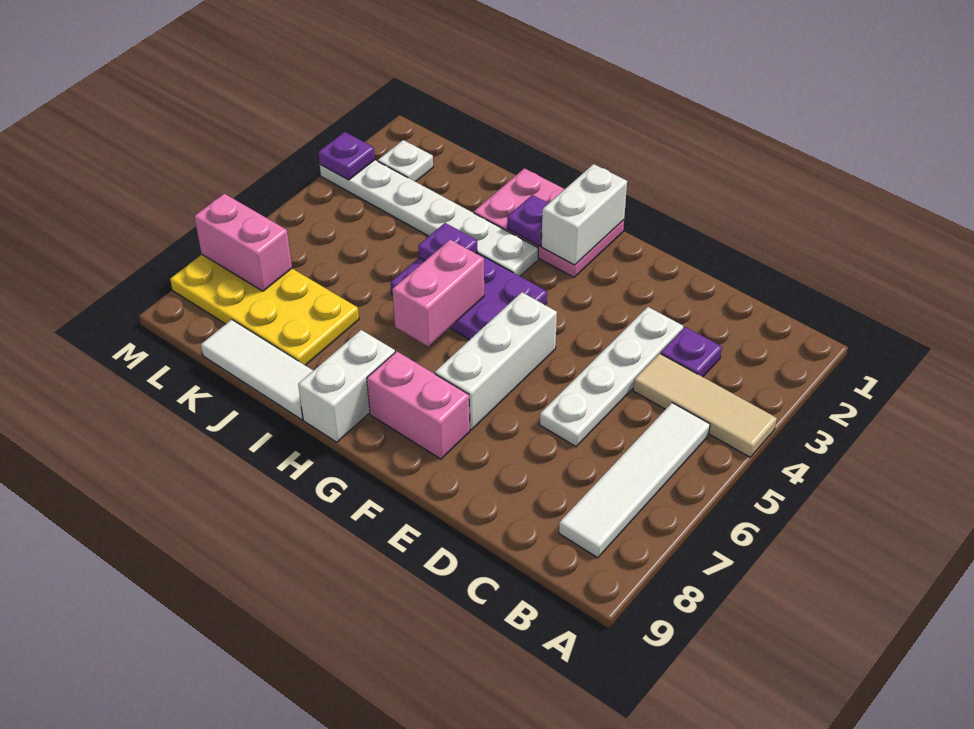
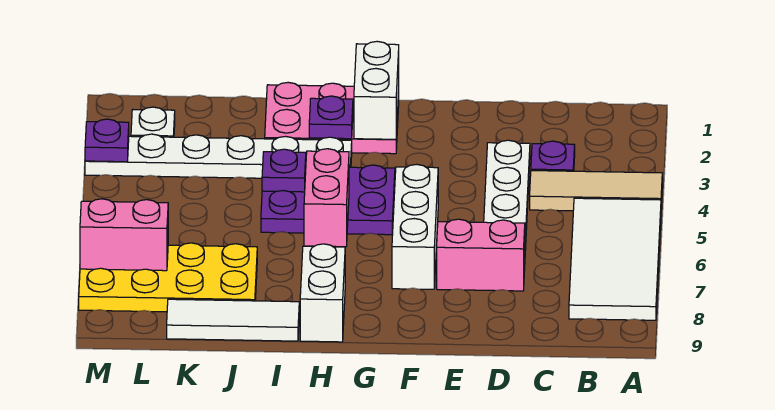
white tile B5:B8 level 1 -> white tile A5:B8 level 1
pink brick F8:G8 level 1 -> pink brick D7:E7 level 1

